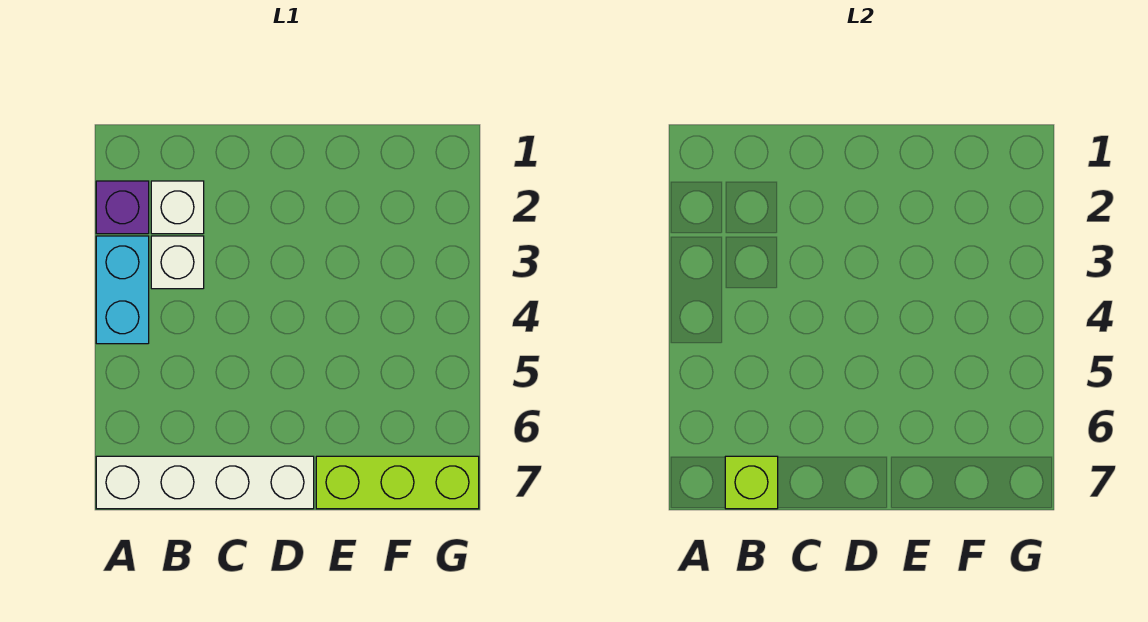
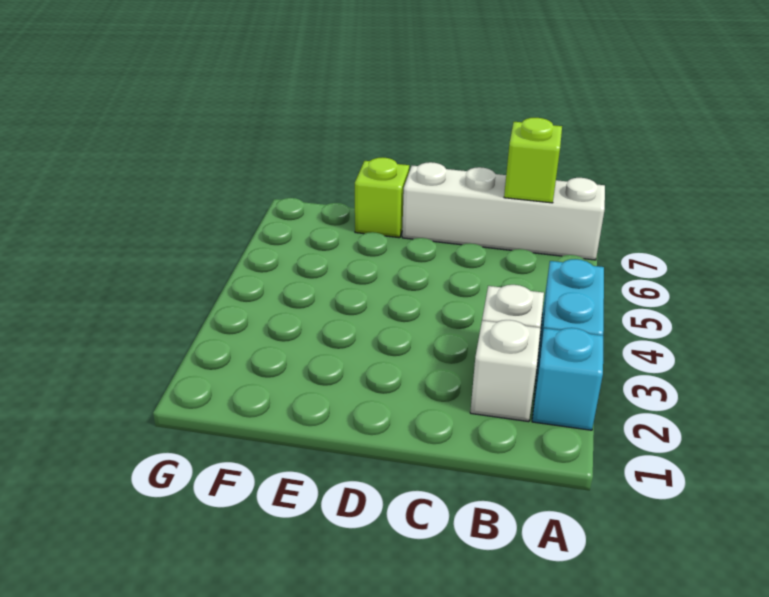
purple brick A2 level 1 -> cyan brick A2 level 1
lime brick E7:G7 level 1 -> lime brick E7 level 1

